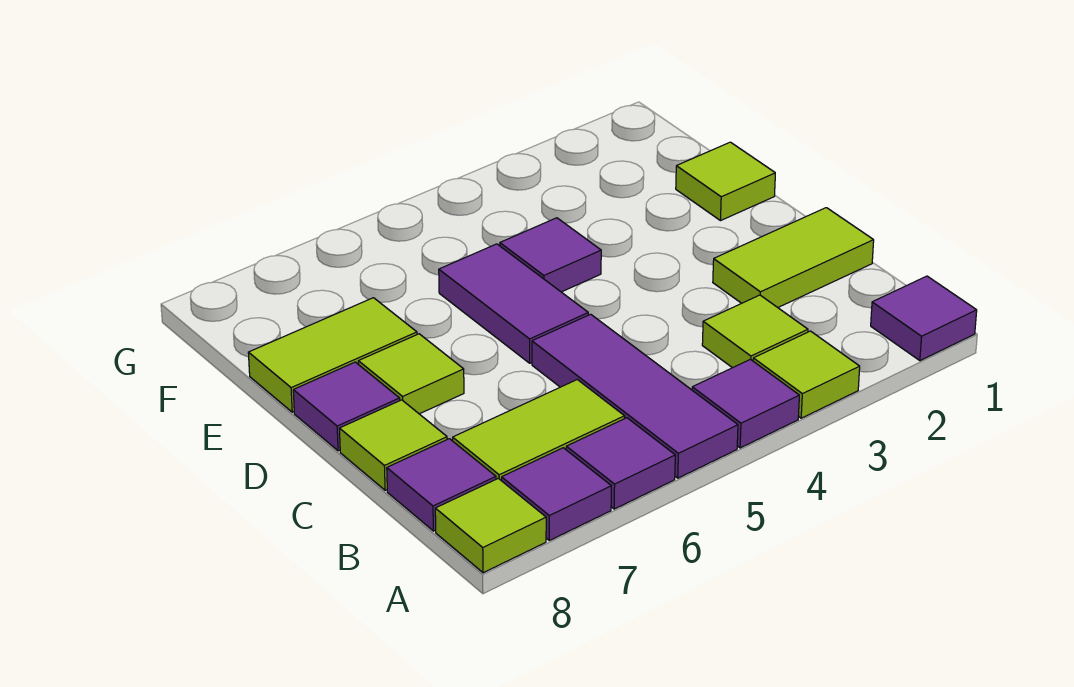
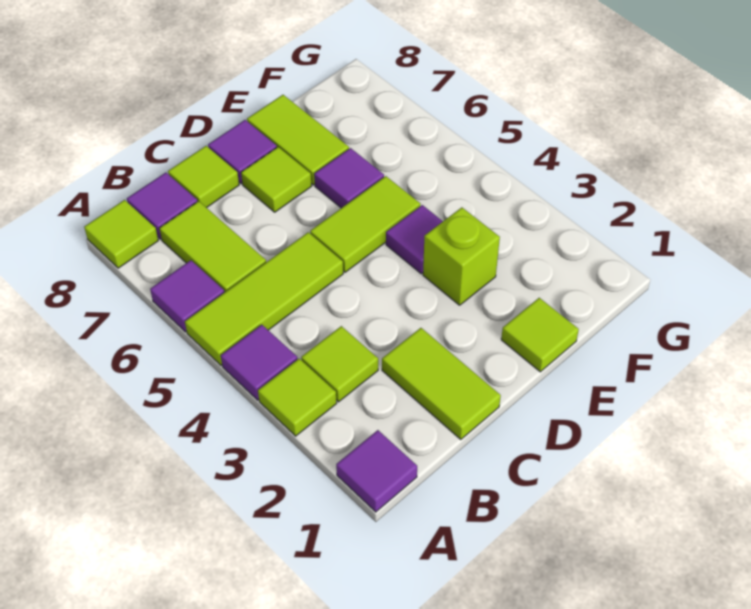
purple tile A5:C5 level 1 -> lime tile A5:C5 level 1
purple tile A7 level 1 -> purple tile E6 level 1
purple tile D5:E5 level 1 -> lime tile D5:E5 level 1
none -> lime brick E3 level 1

